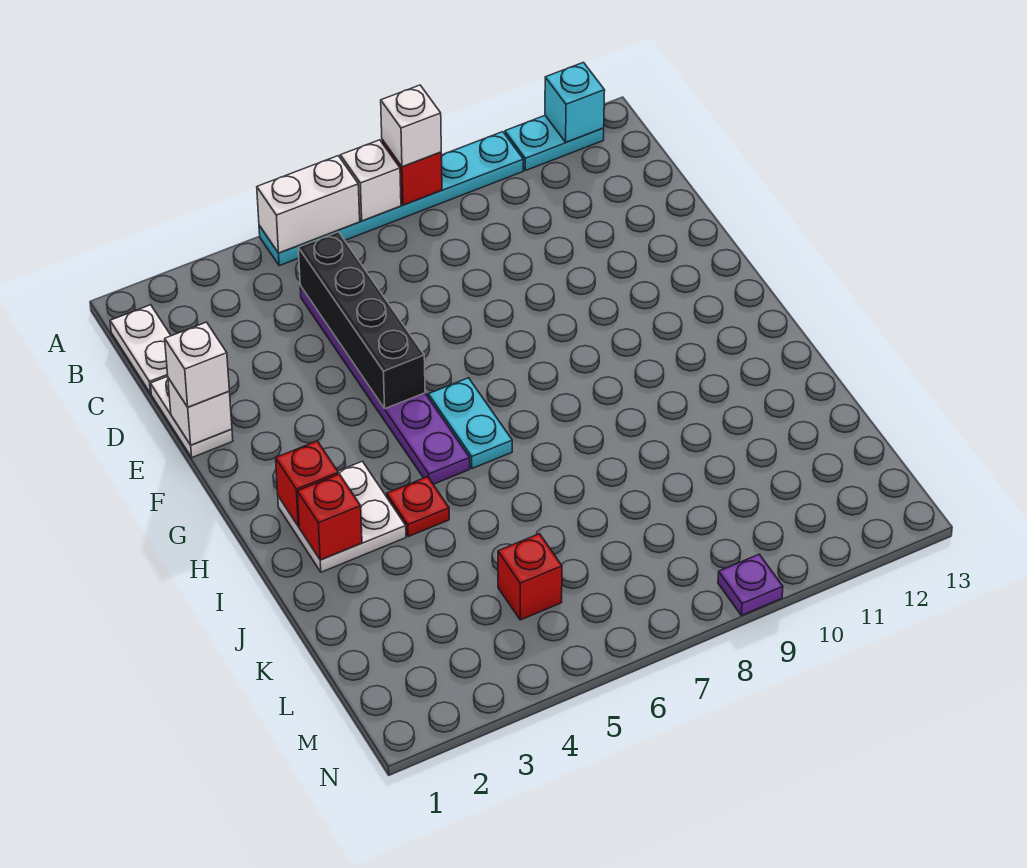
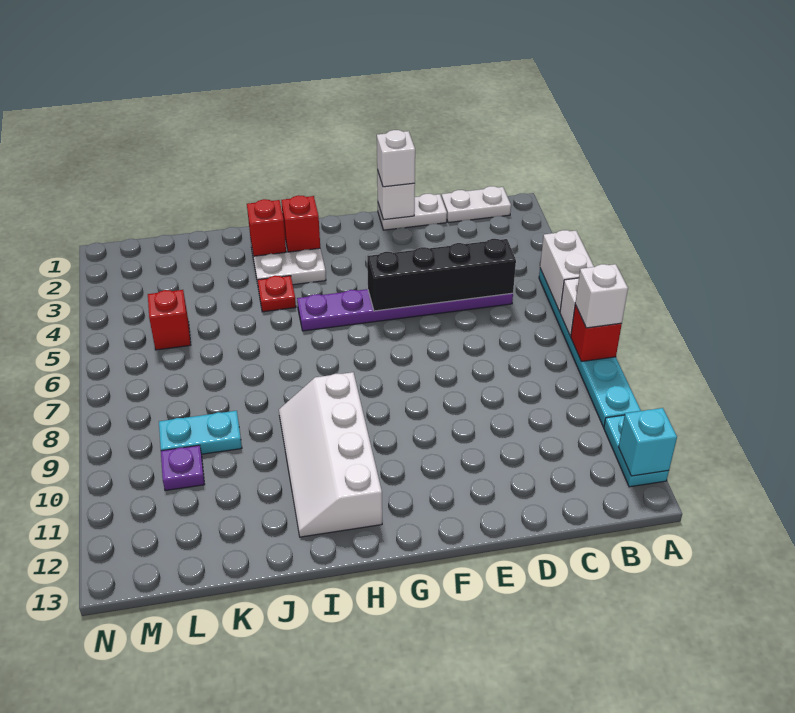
cyan plate G6:H6 level 1 -> cyan plate K9:L9 level 1
none -> white slope H9:I12 level 1 top H
purple plate N9 level 1 -> purple plate L10 level 1

